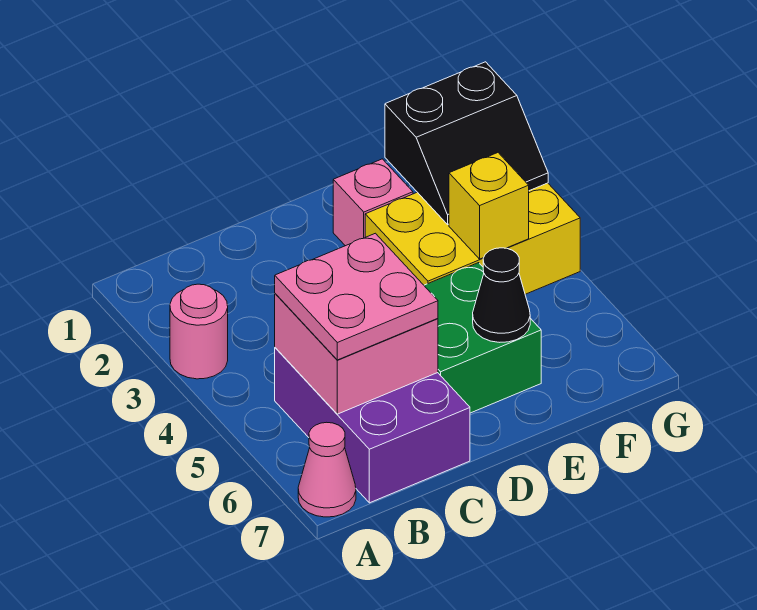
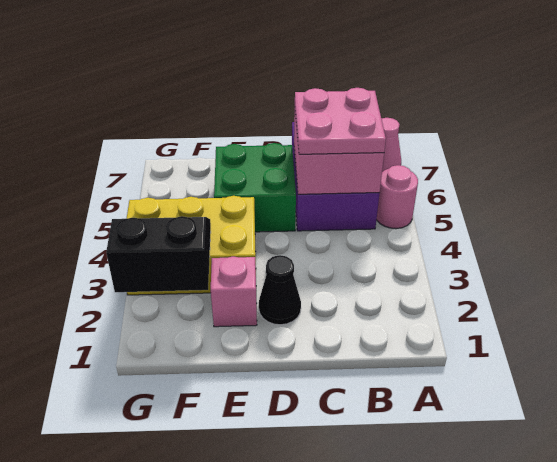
pink round brick A3 level 1 -> pink round brick A5 level 1
black cone E6 level 2 -> black cone D2 level 1
yellow brick F4 level 2 -> none

